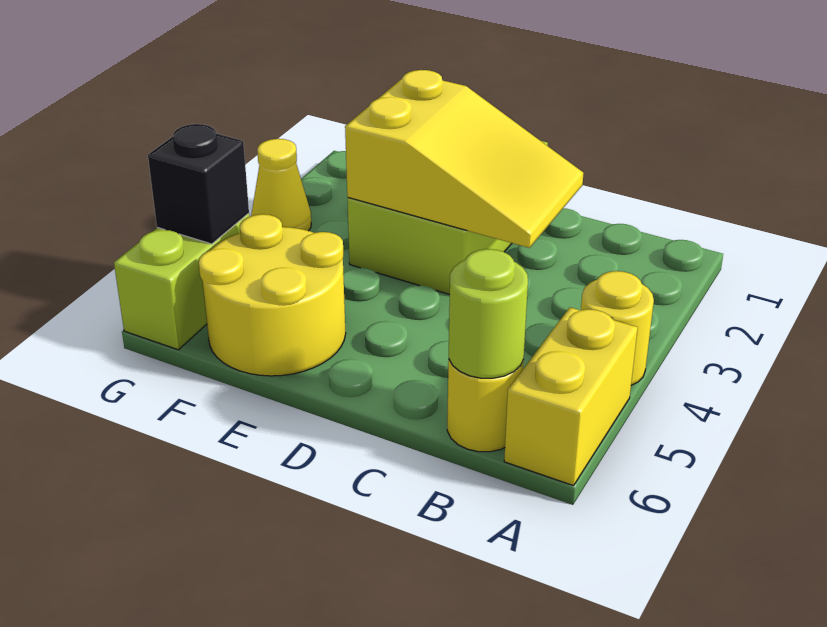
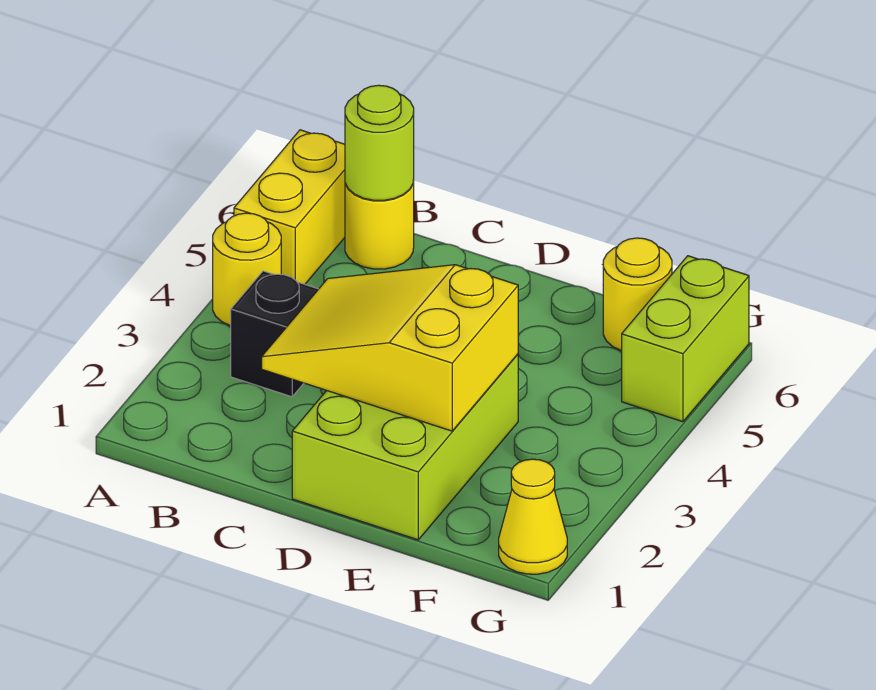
yellow round brick E5:F6 level 1 -> yellow round brick F6 level 1
yellow cone G3 level 1 -> yellow cone G1 level 1
black brick G5 level 2 -> black brick B3 level 1

